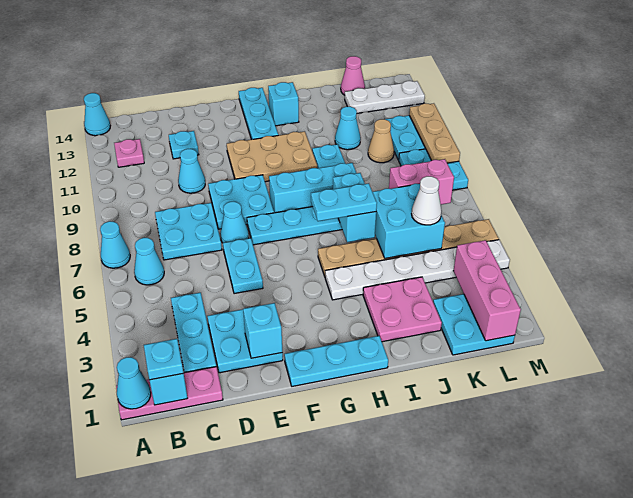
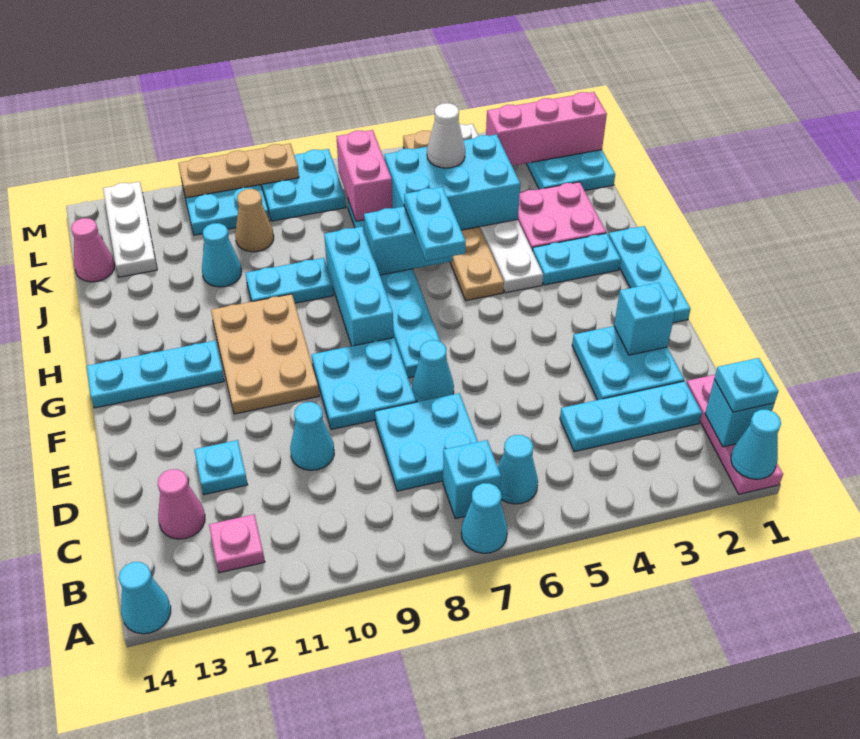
none -> pink cone C13 level 1
cyan plate E5:E6 level 1 -> cyan plate H2:H3 level 1
cyan brick H13 level 1 -> cyan brick B7 level 1
cyan brick J5:K6 level 2 -> cyan brick J4:K6 level 2

